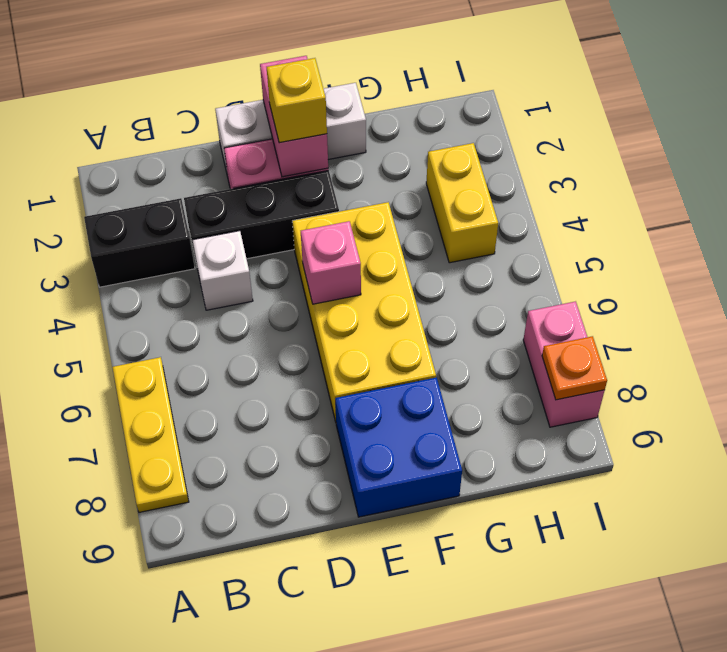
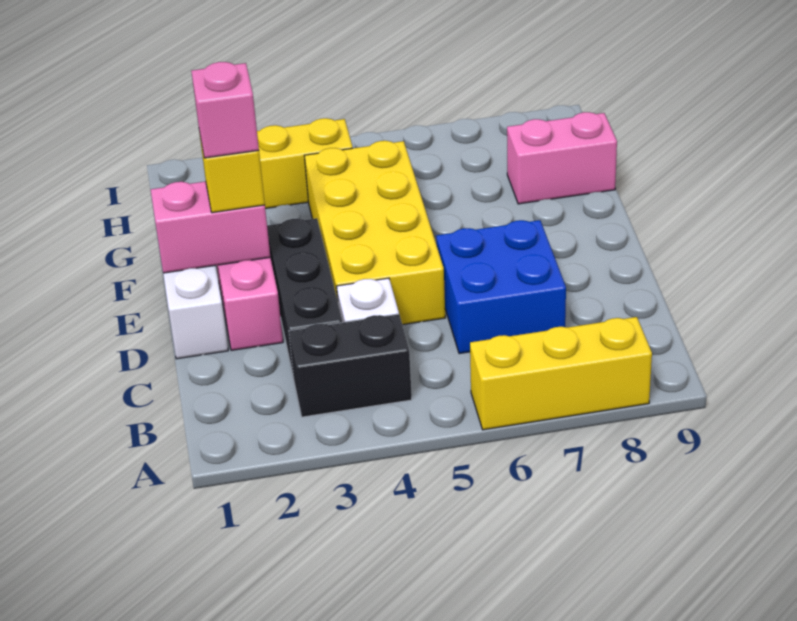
black brick A3:B3 level 1 -> black brick B3:B4 level 1
yellow plate A6:A8 level 1 -> yellow brick A6:A8 level 1
yellow brick E4:F7 level 1 -> yellow brick D4:G5 level 1
pink brick E5 level 2 -> pink brick E2 level 4
blue brick E8:F9 level 1 -> blue brick C6:D7 level 1
pink brick I7:I8 level 1 -> pink brick G8:G9 level 1
orange plate I8 level 2 -> none

